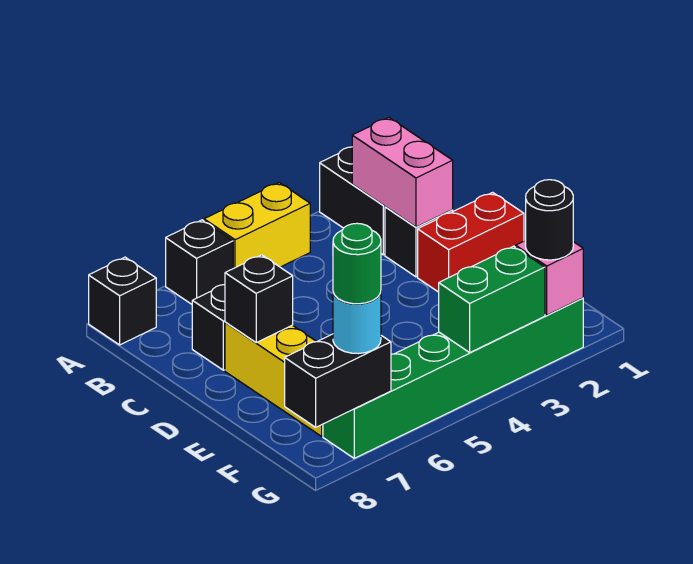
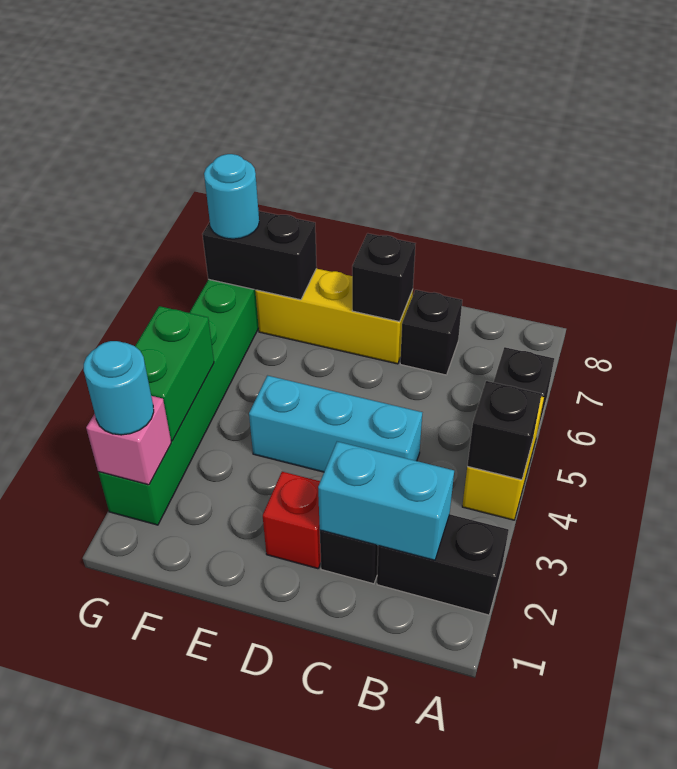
black brick A8 level 1 -> black brick A4 level 2
pink brick B2:C2 level 2 -> cyan brick B2:C2 level 2
none -> cyan brick C4:E4 level 1
red brick D1:D2 level 1 -> red brick D2 level 1
black round brick G2 level 3 -> cyan round brick G2 level 3
black brick G7:G8 level 2 -> black brick F7:G7 level 2
green round brick G7 level 4 -> none

